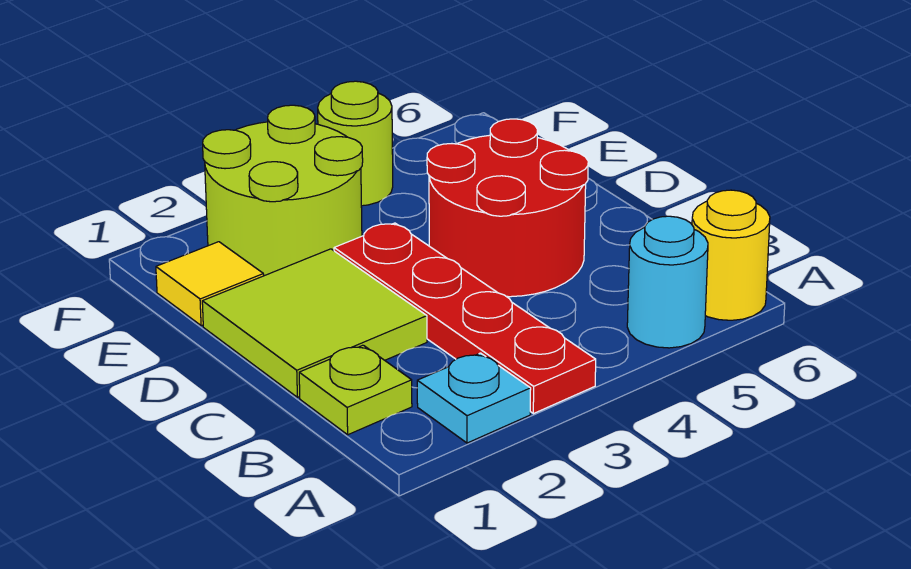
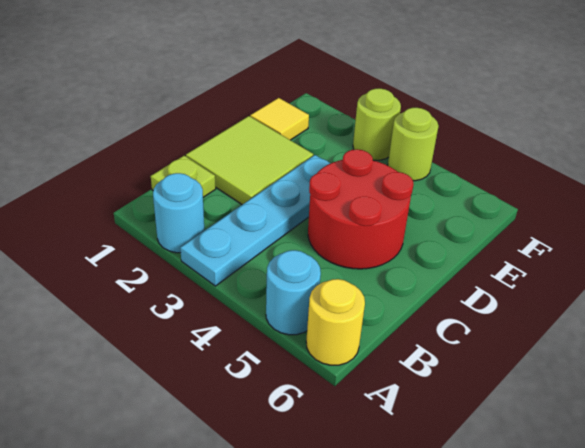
cyan plate A2 level 1 -> cyan round brick A2 level 1
red plate A3:D3 level 1 -> cyan plate A3:D3 level 1
lime round brick E2:F3 level 1 -> lime round brick F3 level 1

